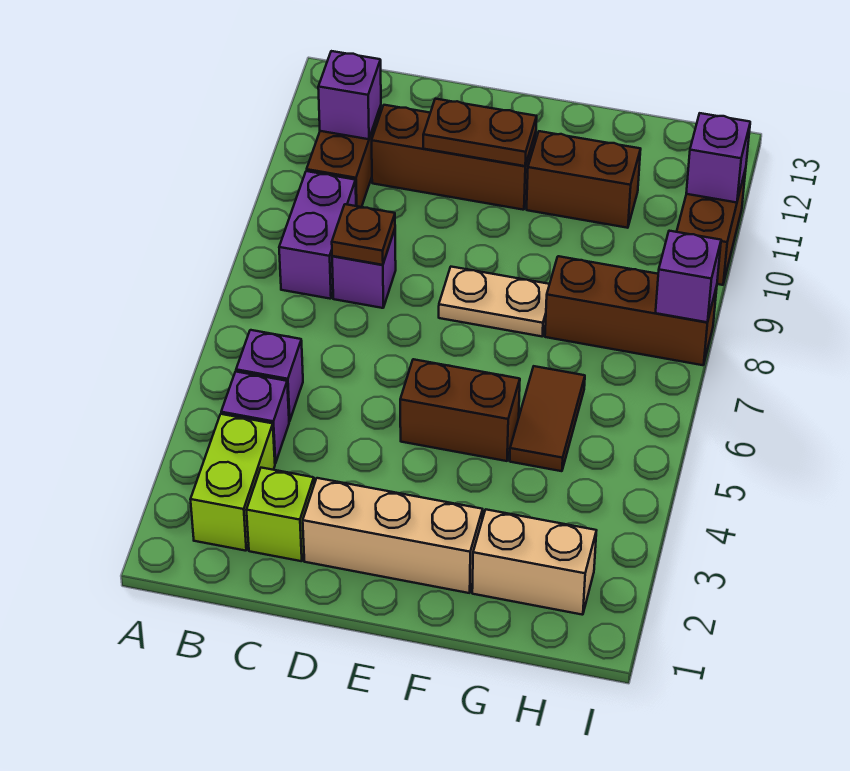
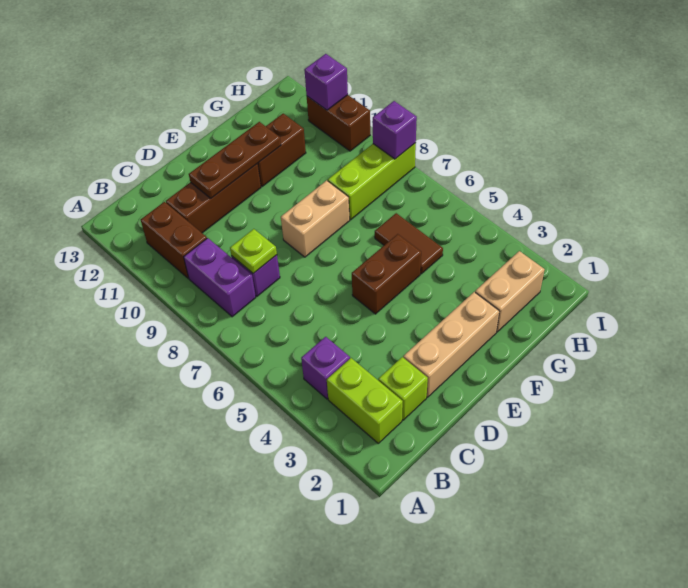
purple brick B5 level 1 -> none
purple brick B11 level 2 -> none
brown plate C8 level 2 -> lime plate C8 level 2
brown plate D11:E11 level 2 -> brown plate D11:F11 level 2
tan plate E8:F8 level 1 -> tan brick E8:F8 level 1
brown brick G8:I8 level 1 -> lime brick G8:I8 level 1

